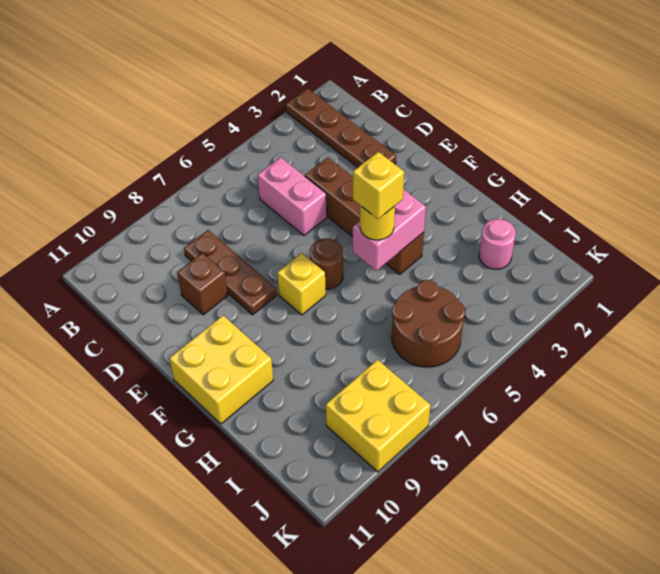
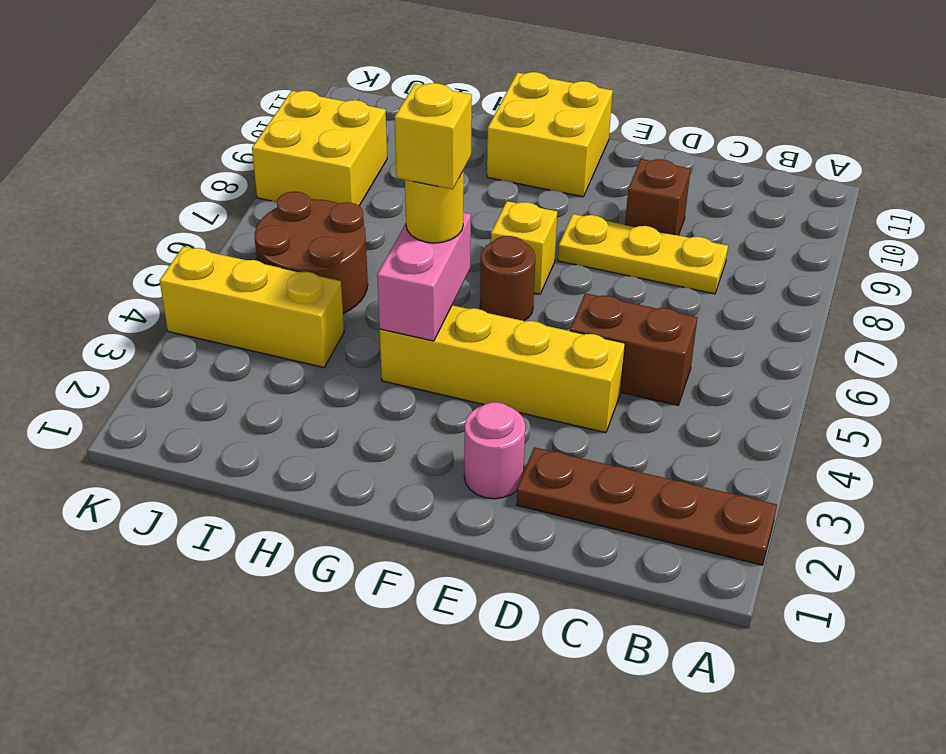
pink brick C5:D5 level 1 -> brown brick C5:D5 level 1
brown plate C8:E8 level 1 -> yellow plate C8:E8 level 1
brown brick D4:G4 level 1 -> yellow brick D4:G4 level 1
pink round brick I2 level 1 -> pink round brick E2 level 1
none -> yellow brick I4:K4 level 1

